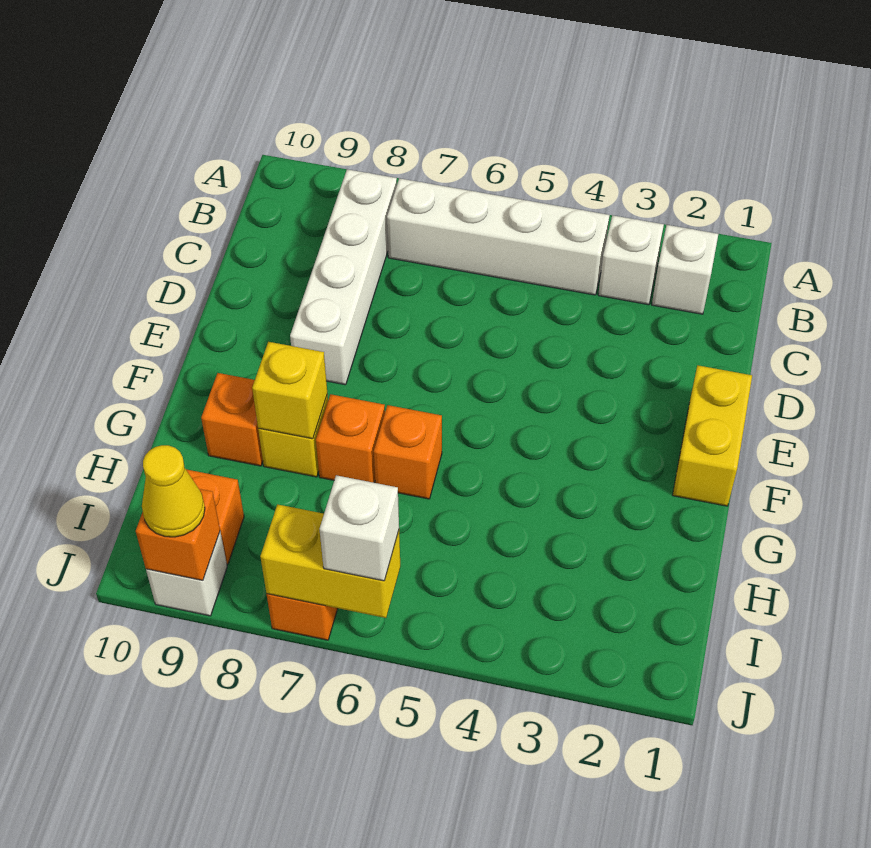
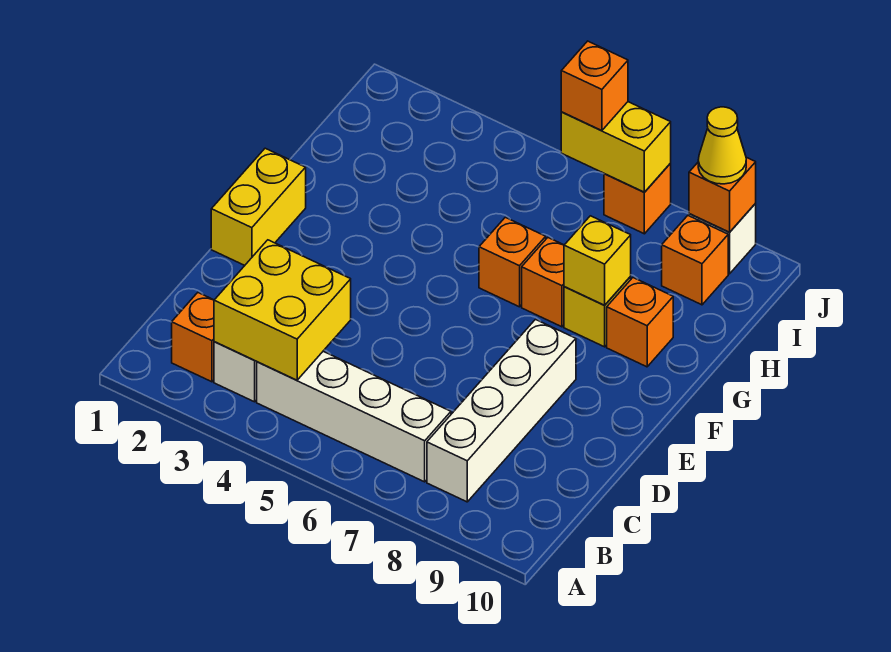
white brick B2 level 1 -> orange brick B2 level 1
none -> yellow brick B3:C4 level 2
white brick J6 level 3 -> orange brick J6 level 3

